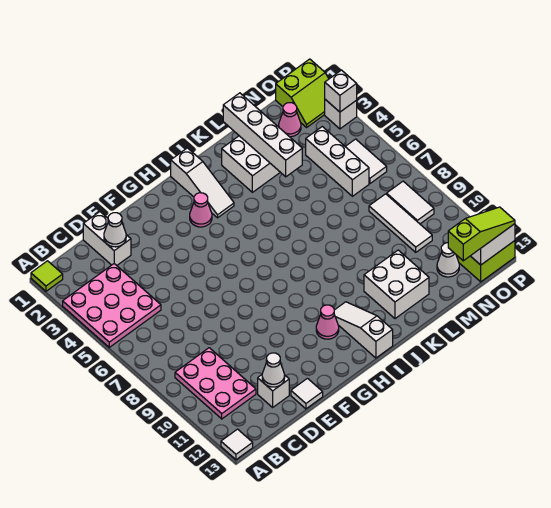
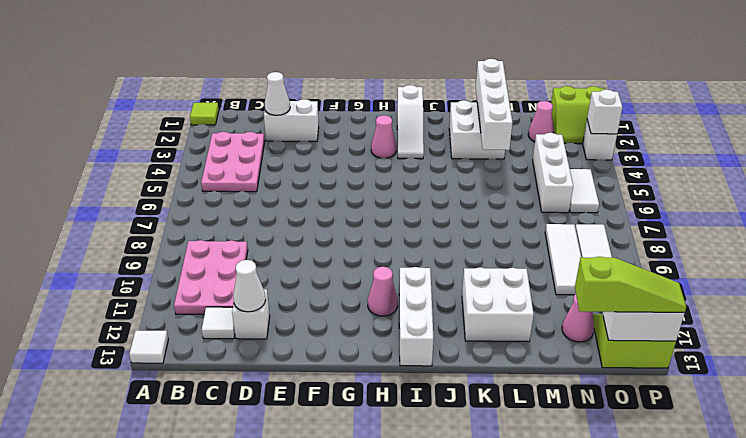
pink plate A3:C5 level 1 -> pink plate B3:C5 level 1
white brick D1:D2 level 1 -> white brick D2:E2 level 1
white tile E13 level 1 -> white tile C12 level 1
white slope I11:I13 level 1 top 13 -> white brick I11:I13 level 1
white cone N12 level 1 -> pink cone N12 level 1

